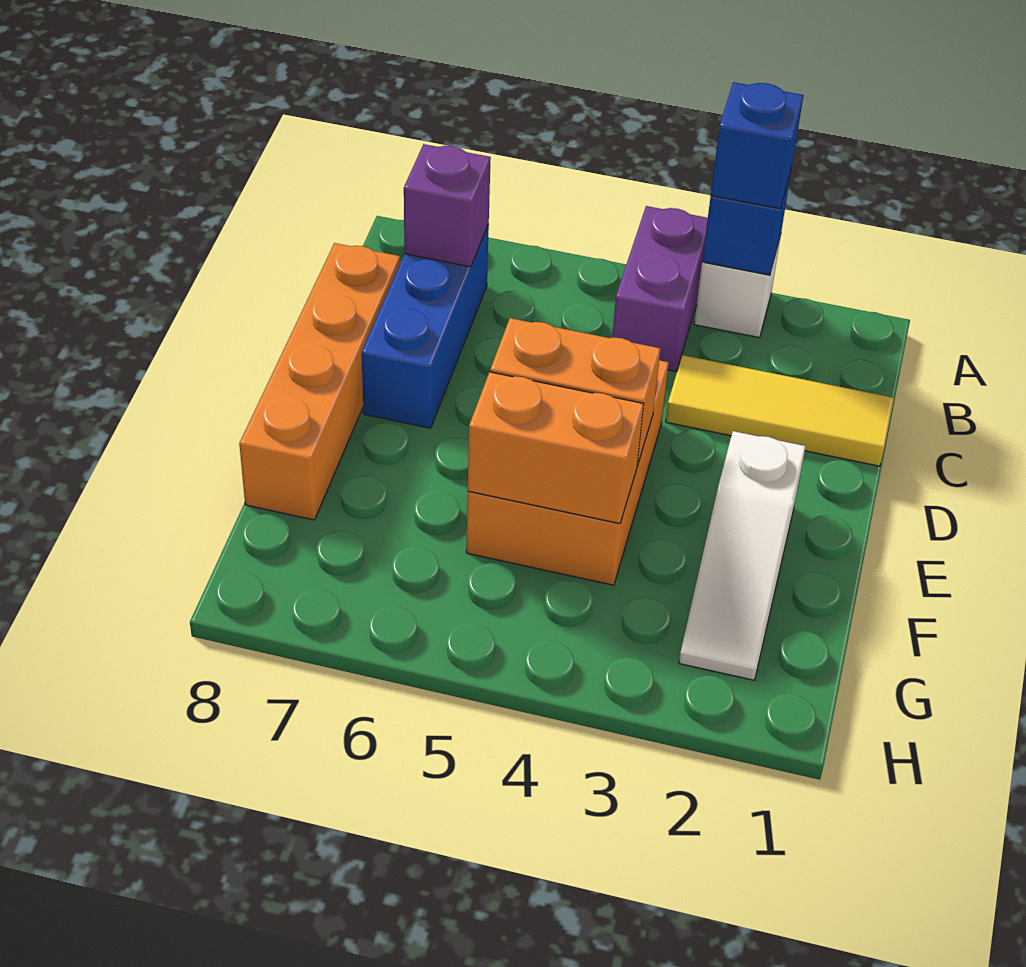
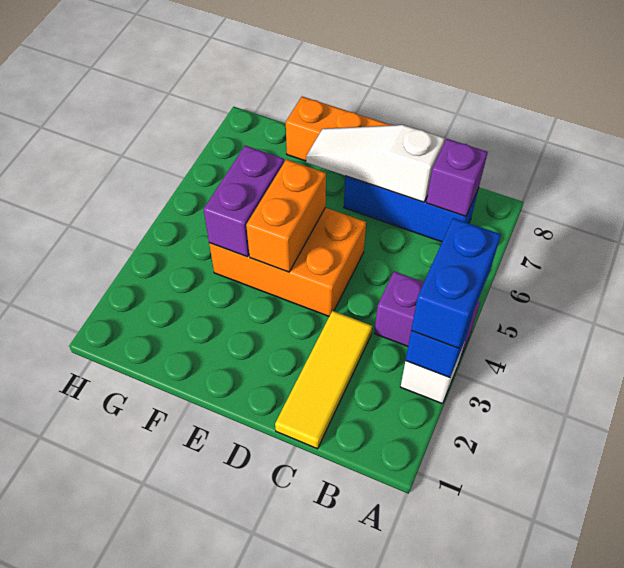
blue brick A3 level 3 -> blue brick A3:A4 level 3
white slope E2:G2 level 1 top E -> white slope C7:E7 level 2 top C
orange brick F4:F5 level 2 -> purple brick F4:F5 level 2

